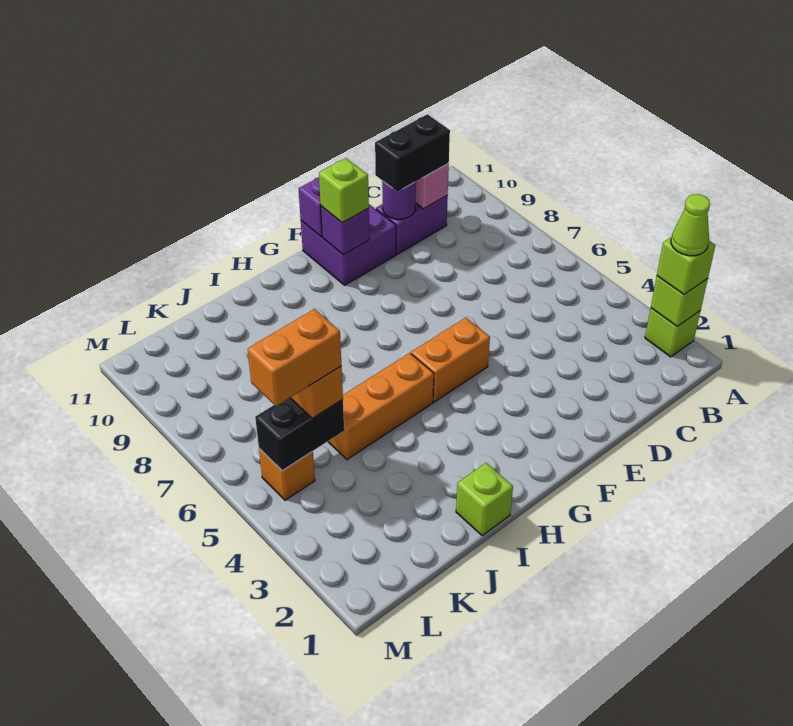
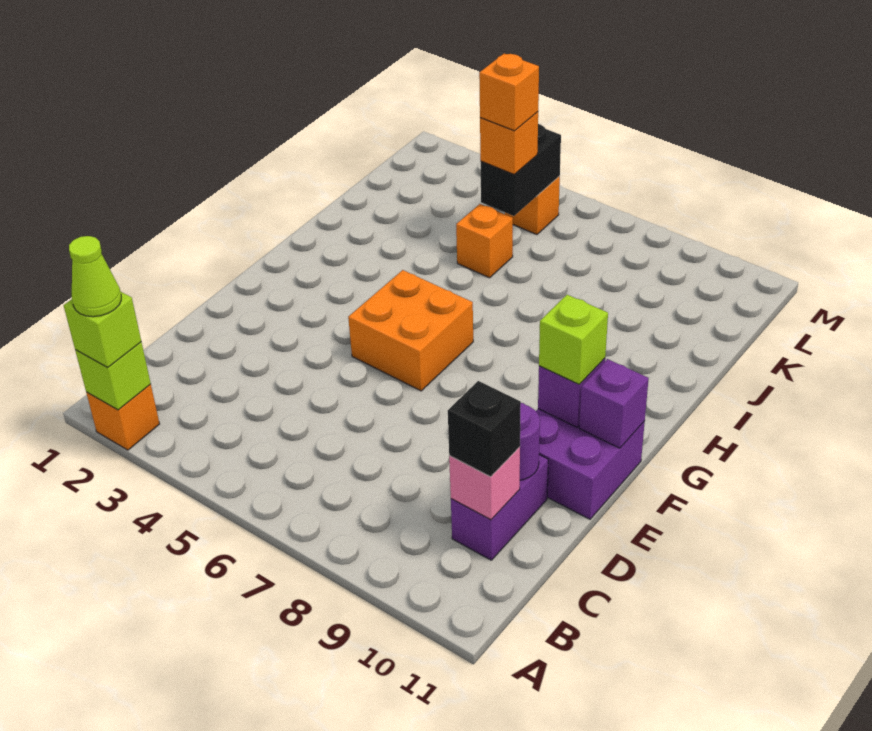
lime brick A2 level 1 -> orange brick A2 level 1
black brick C10:D10 level 3 -> black brick C10 level 3
orange brick F5:G5 level 1 -> orange brick F5:G6 level 1
orange brick H5:J5 level 1 -> orange brick J5 level 1
lime brick I1 level 1 -> none
orange brick K5:L5 level 4 -> orange brick K5 level 4

